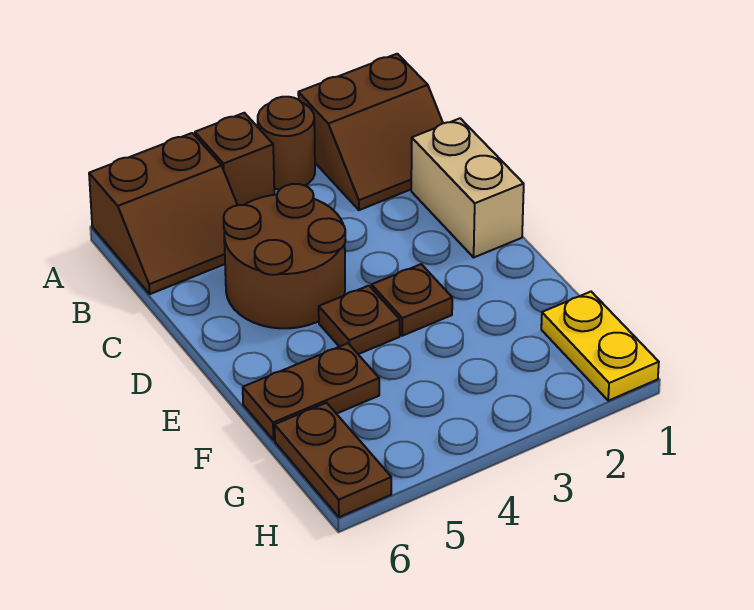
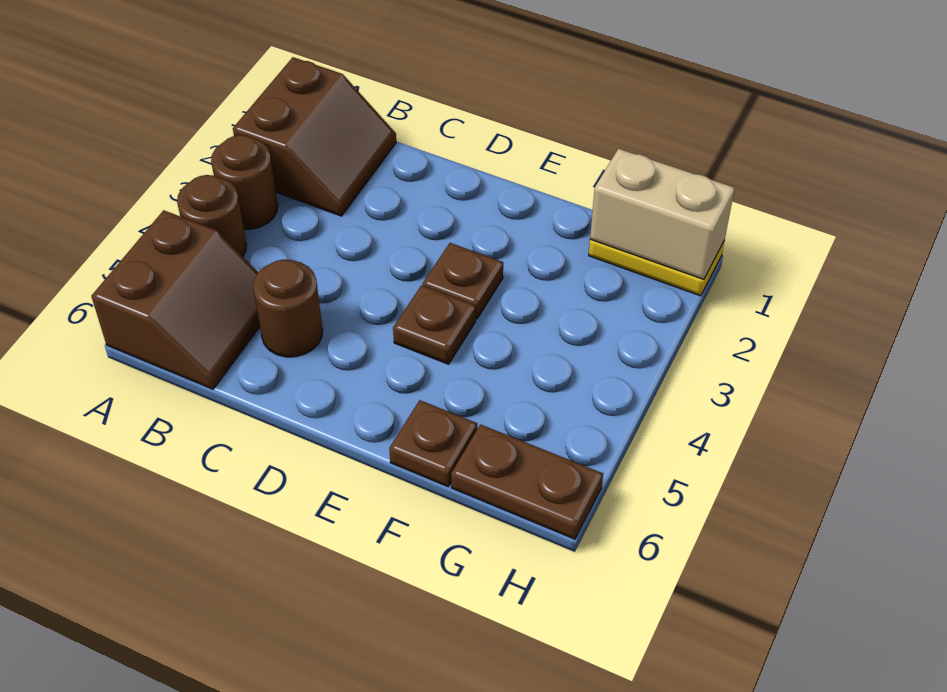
brown brick A4 level 1 -> brown round brick A4 level 1
tan brick C1:D1 level 1 -> tan brick G1:H1 level 2
brown round brick C4:D5 level 1 -> brown round brick C5 level 1
brown plate F5:F6 level 1 -> brown plate F6 level 1

